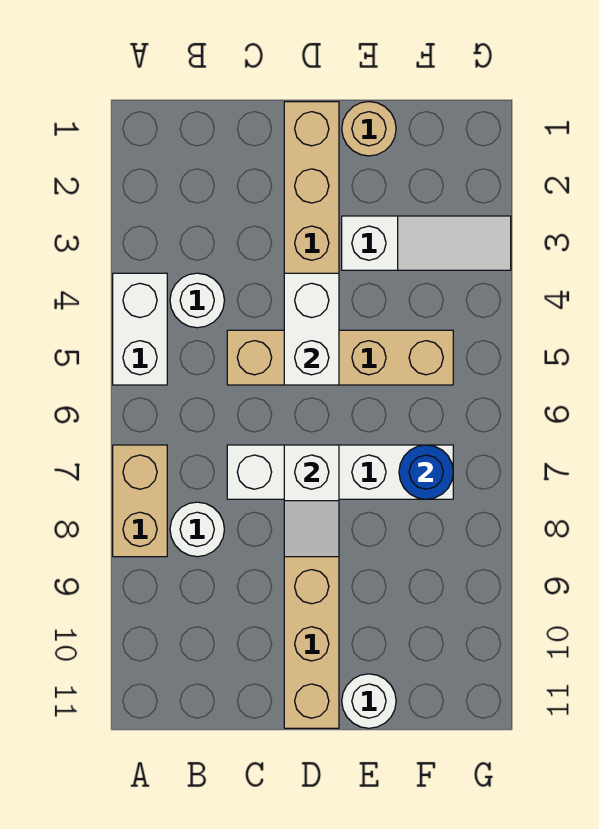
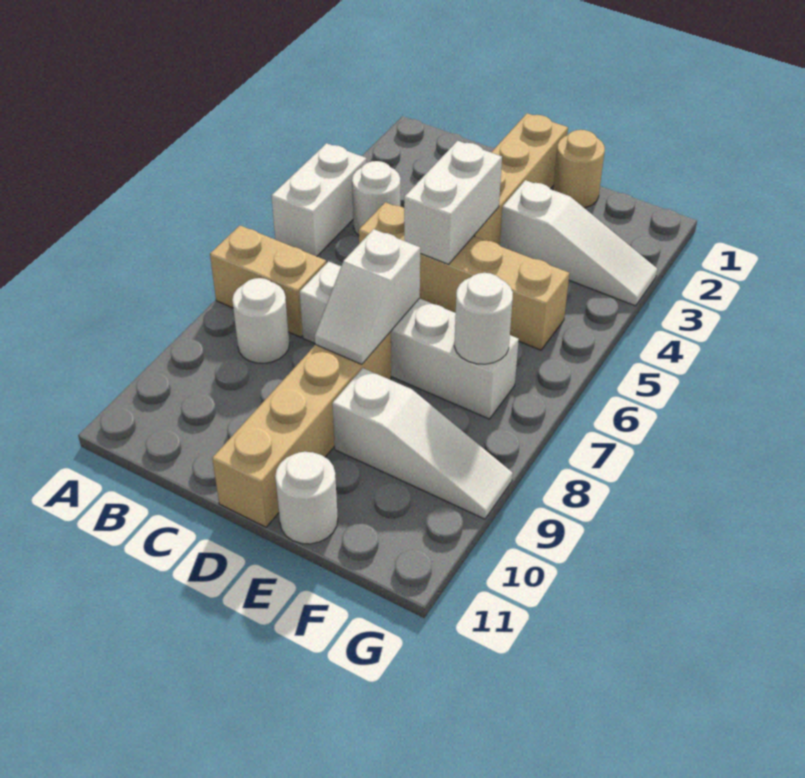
tan brick A7:A8 level 1 -> tan brick A7:B7 level 1
none -> white slope E9:G9 level 1 top E
blue round brick F7 level 2 -> white round brick F7 level 2

